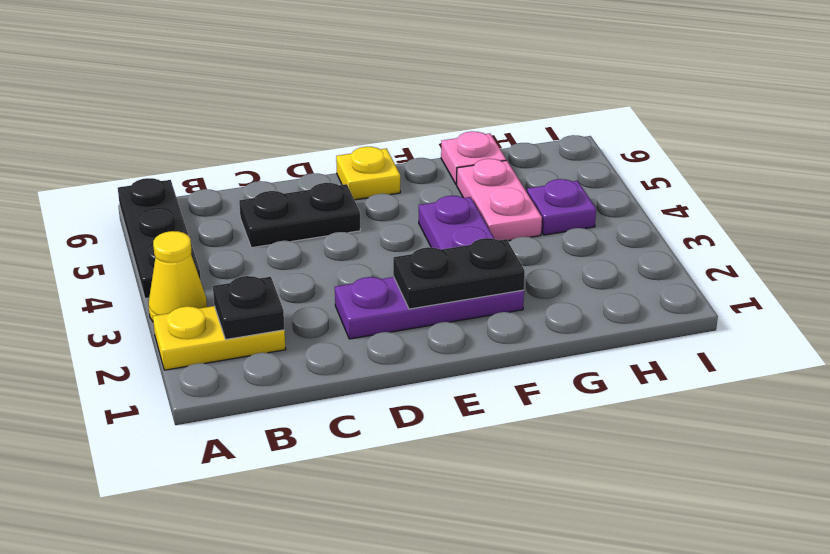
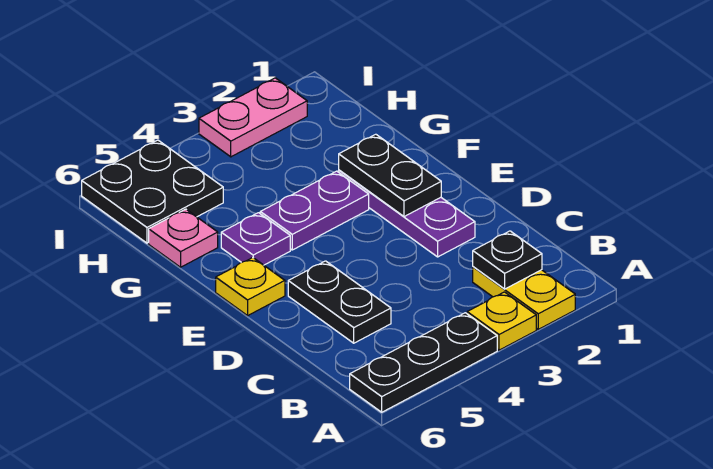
yellow cone A3 level 1 -> yellow plate A3 level 1
pink plate G4:G5 level 1 -> pink plate I2:I3 level 1
purple plate H4 level 1 -> purple plate F5 level 1
none -> black plate H5:I6 level 1

